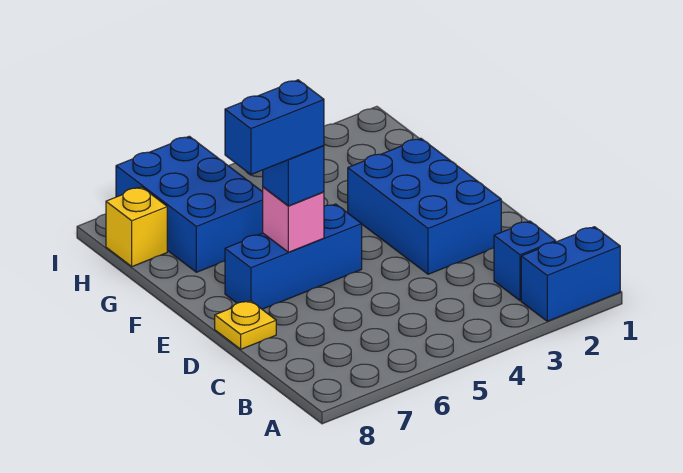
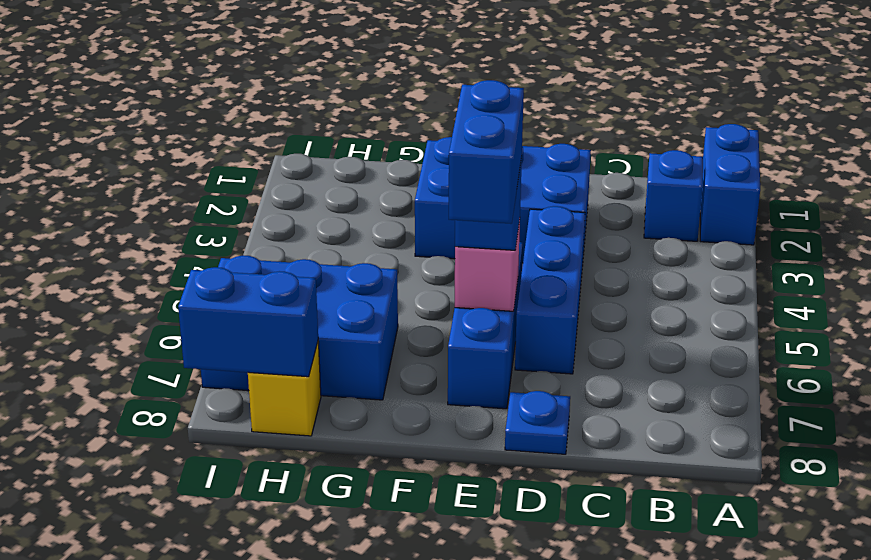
none -> blue brick D4:D6 level 1
yellow plate D8 level 1 -> blue plate D8 level 1
none -> blue brick H8:I8 level 2

